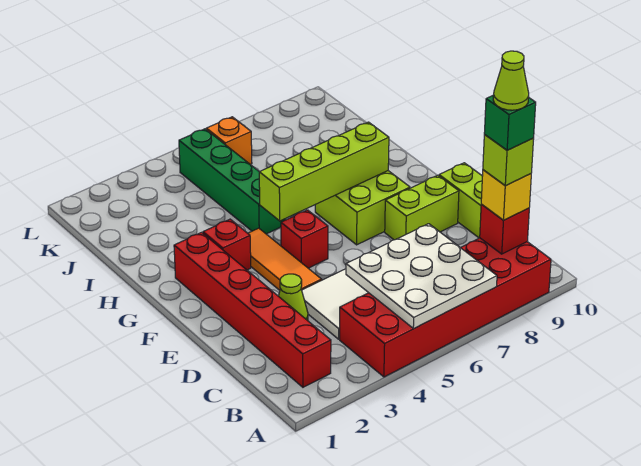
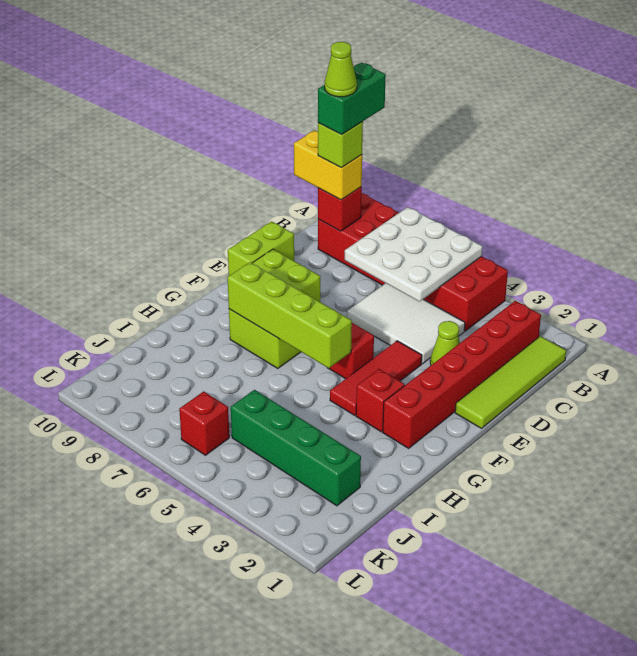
none -> lime tile B1:E1 level 1
yellow brick B9 level 3 -> yellow brick B9:B10 level 3
green brick B9 level 5 -> green brick A9:B9 level 5
orange tile E4:G4 level 1 -> red tile E4:G4 level 1
green brick H5:K5 level 1 -> green brick J2:J5 level 1
orange brick K6 level 1 -> red brick K6 level 1

